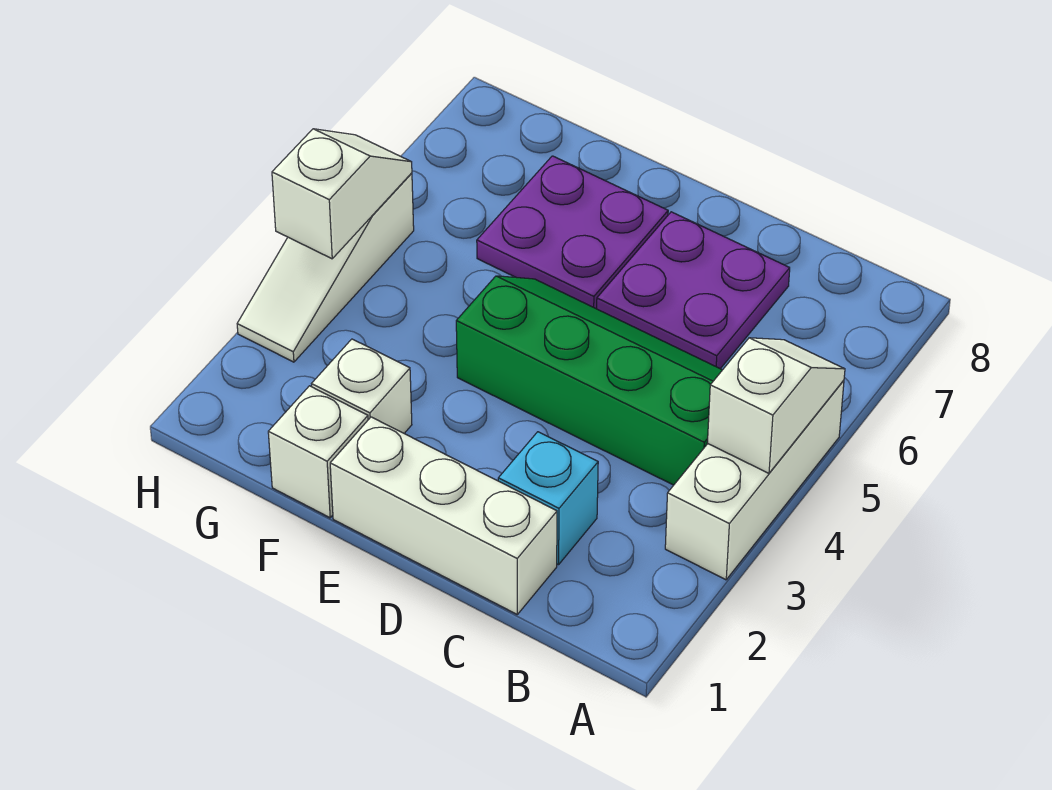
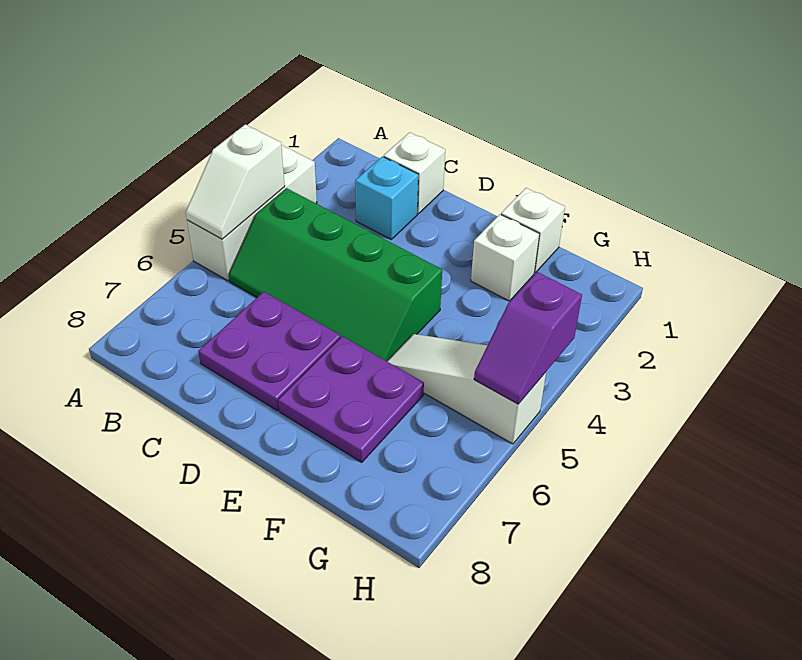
white brick C1:E1 level 1 -> white brick C1 level 1
white slope H3:H5 level 1 top 5 -> white slope F5:H5 level 1 top H
white slope H4:H5 level 2 top 4 -> purple slope H4:H5 level 2 top 4

